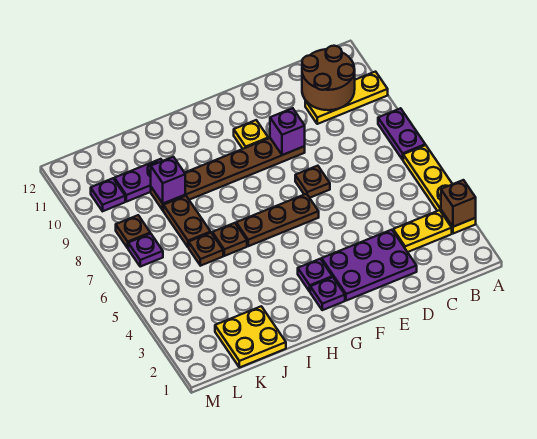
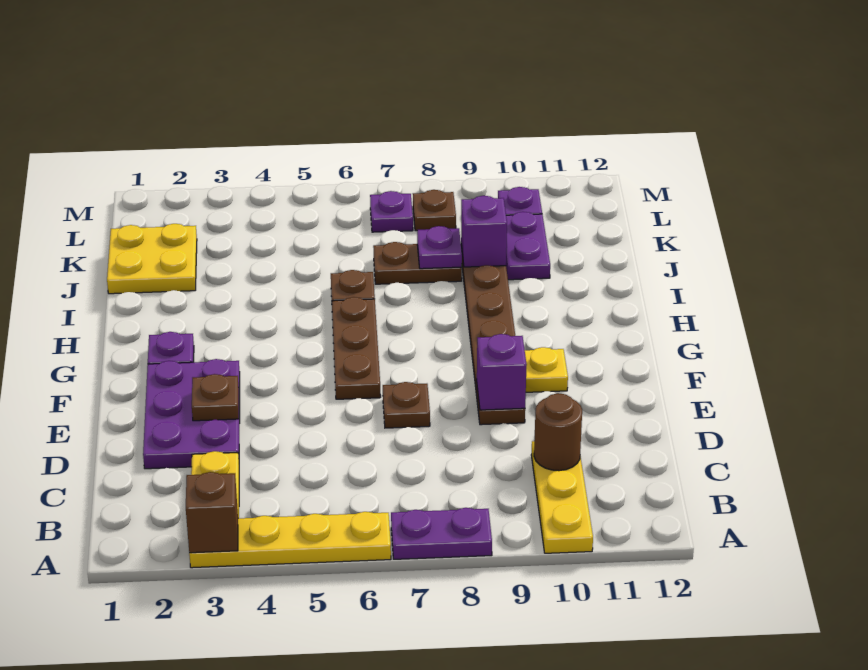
brown round brick B10:C11 level 2 -> brown round brick C10 level 2
purple plate G3 level 1 -> purple plate J8 level 2
brown plate J6 level 1 -> brown plate E3 level 2

